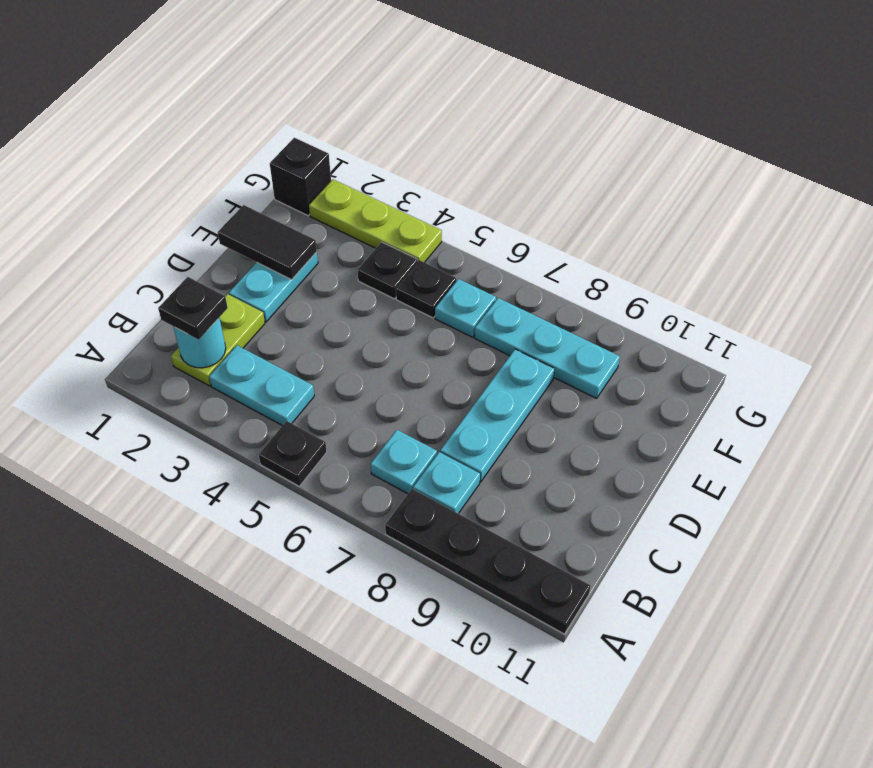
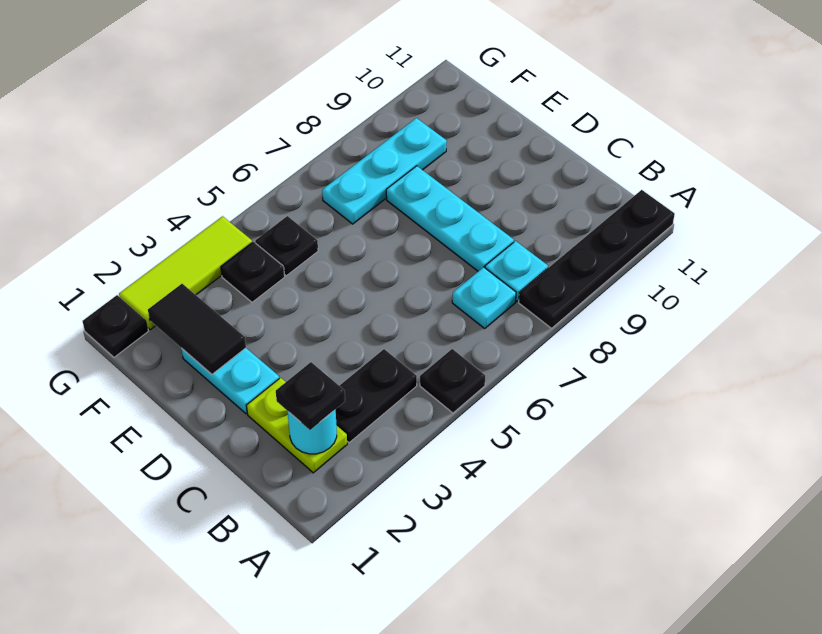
cyan plate B3:B4 level 1 -> black plate B3:B4 level 1
black tile E1:E2 level 2 -> black tile E2:F2 level 2
cyan plate F6 level 1 -> none
black brick G1 level 1 -> black plate G1 level 1
lime plate G2:G4 level 1 -> lime tile G2:G4 level 1

